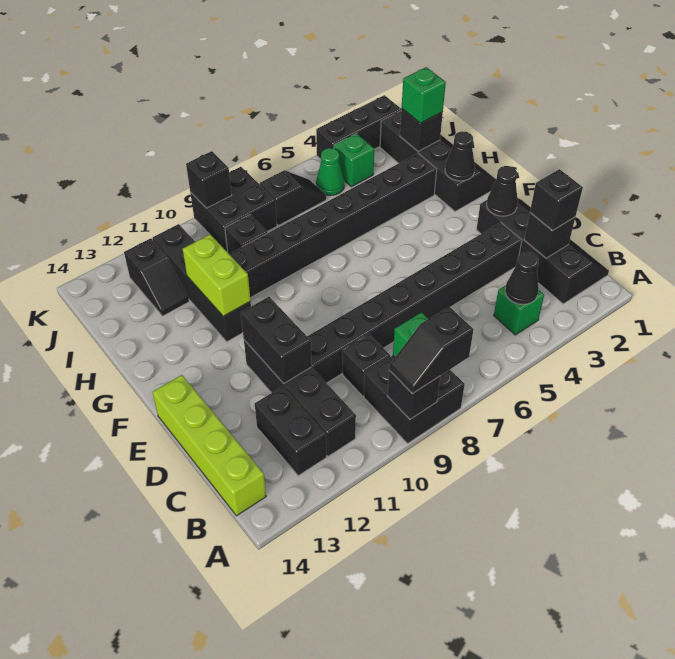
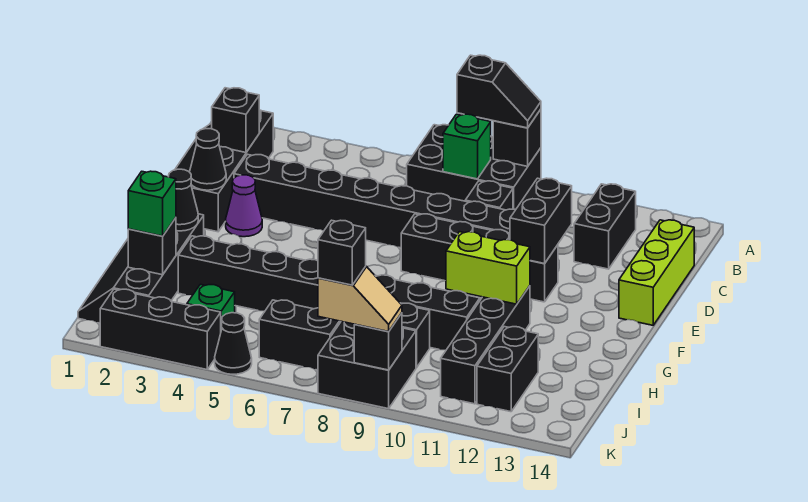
black brick A8:B9 level 1 -> black brick A7:B9 level 1
green brick B4 level 1 -> none
black cone B4 level 2 -> black cone K5 level 1
black brick B11:E11 level 1 -> black brick E8:E11 level 1
lime brick B14:E14 level 1 -> lime brick C14:E14 level 1
black brick C2 level 3 -> black brick K8 level 4
none -> purple cone E3 level 1
lime brick G11:H11 level 2 -> lime brick G10:G11 level 2
black slope I12:J12 level 1 top J -> black brick I12:J12 level 1
green cone J5 level 1 -> none
black slope J6:J7 level 1 top 7 -> black brick J6:J7 level 1
none -> tan slope K8:K9 level 3 top 8

